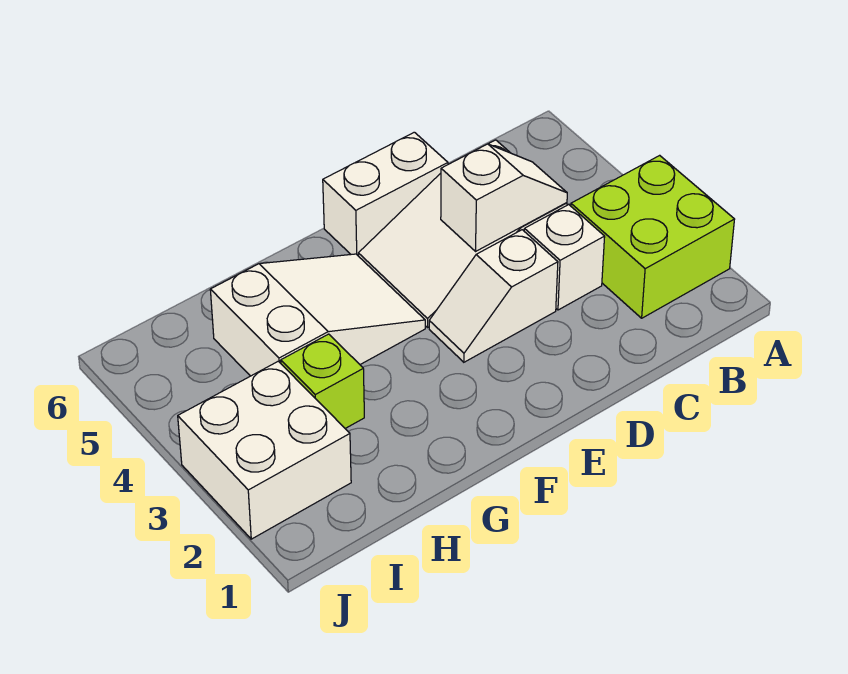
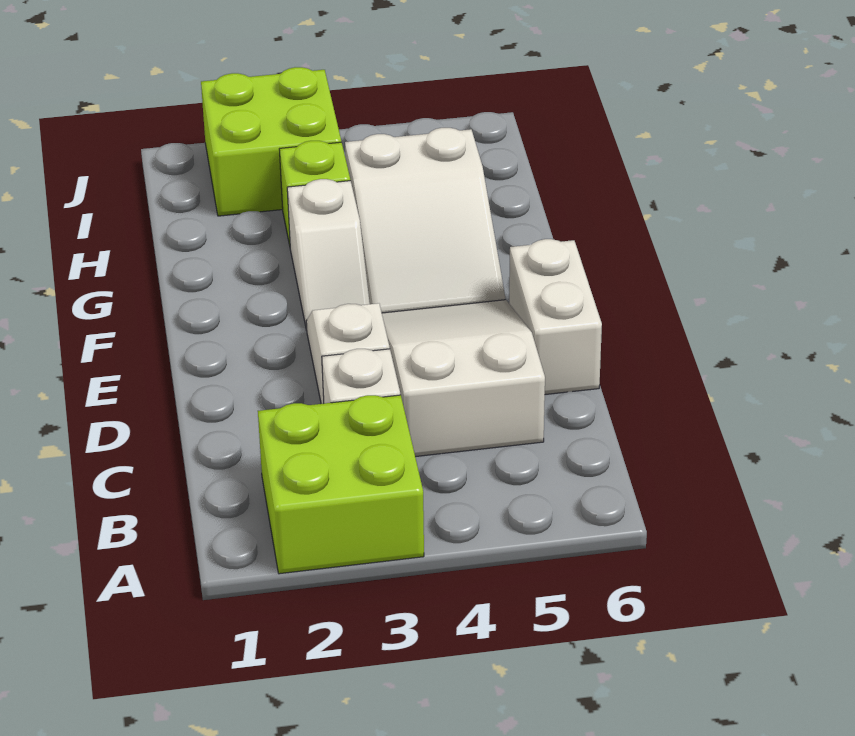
white slope C4:D4 level 2 top D -> white slope F3:G3 level 1 top G
white brick I2:J3 level 1 -> lime brick I2:J3 level 1

